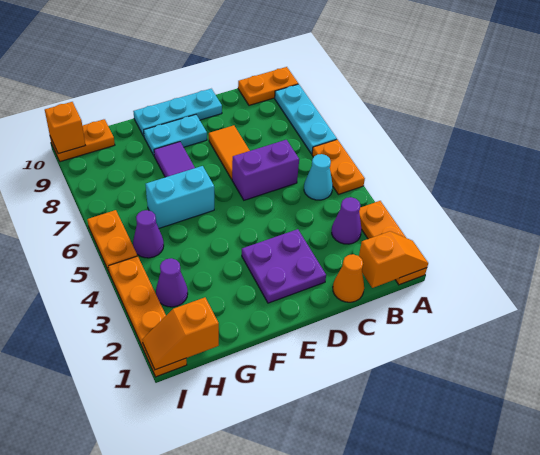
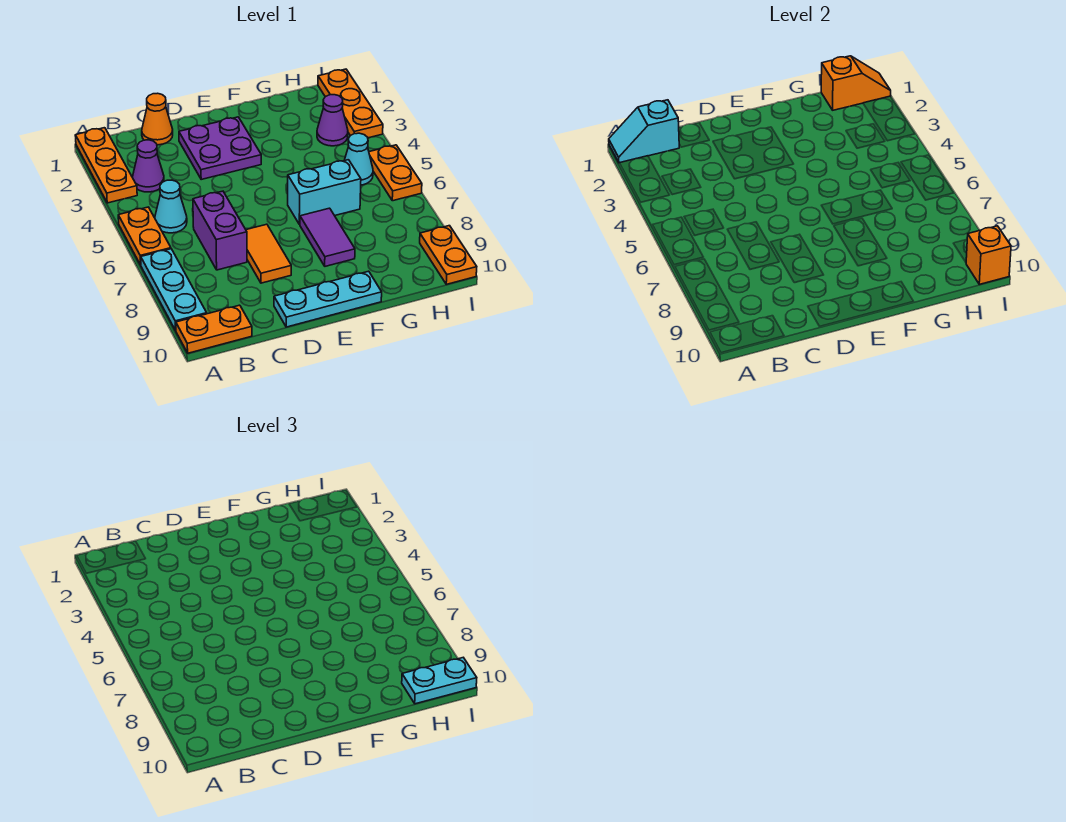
orange slope A1:B1 level 2 top B -> cyan slope A1:B1 level 2 top B
purple brick C6:D6 level 1 -> purple brick C6:C7 level 1
cyan plate E9:F9 level 1 -> cyan plate H10:I10 level 3
purple cone H5 level 1 -> cyan cone H5 level 1
orange plate H10:I10 level 1 -> orange plate I9:I10 level 1
orange plate I1:I4 level 1 -> orange plate I1:I3 level 1

